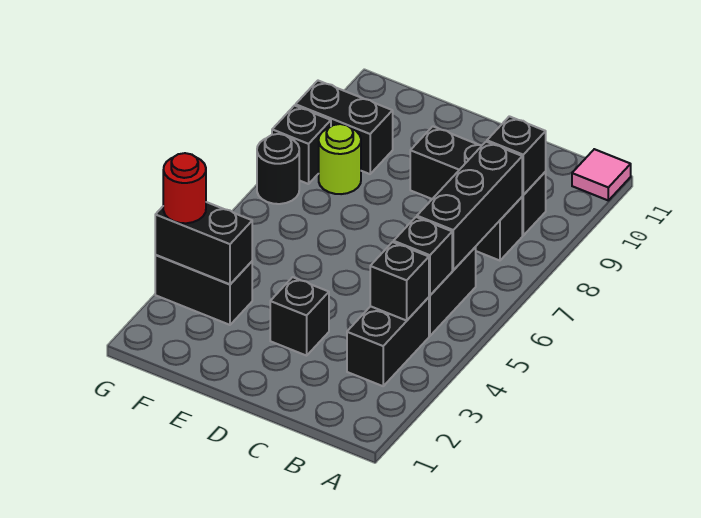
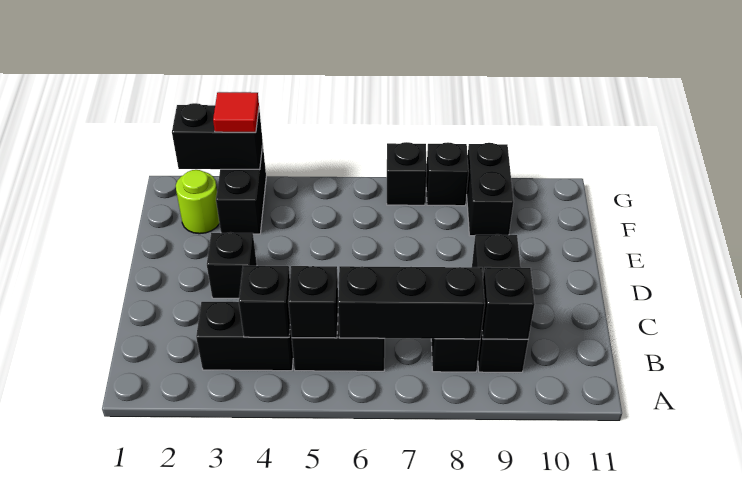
pink tile A11 level 1 -> none
black brick F3:G3 level 2 -> black brick G2:G3 level 2
lime round brick F8 level 1 -> lime round brick F2 level 1
red round brick G3 level 3 -> red tile G3 level 3
black round brick G7 level 1 -> black brick G7 level 1

